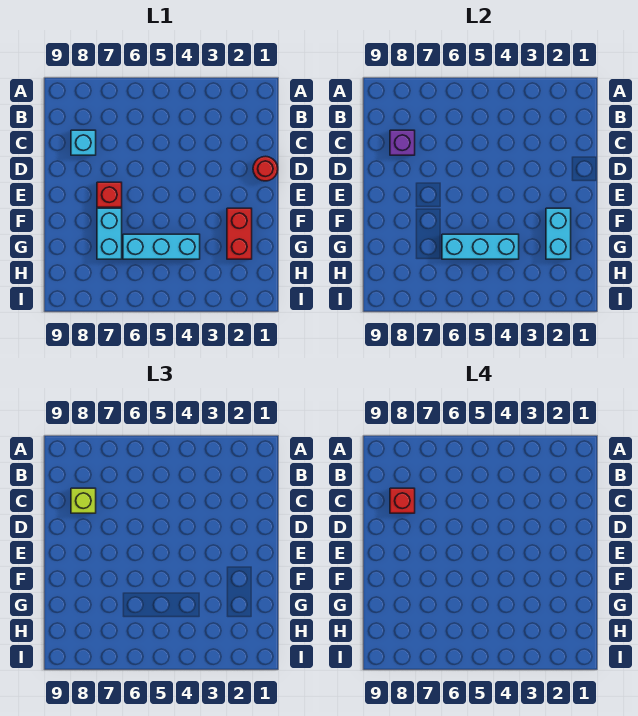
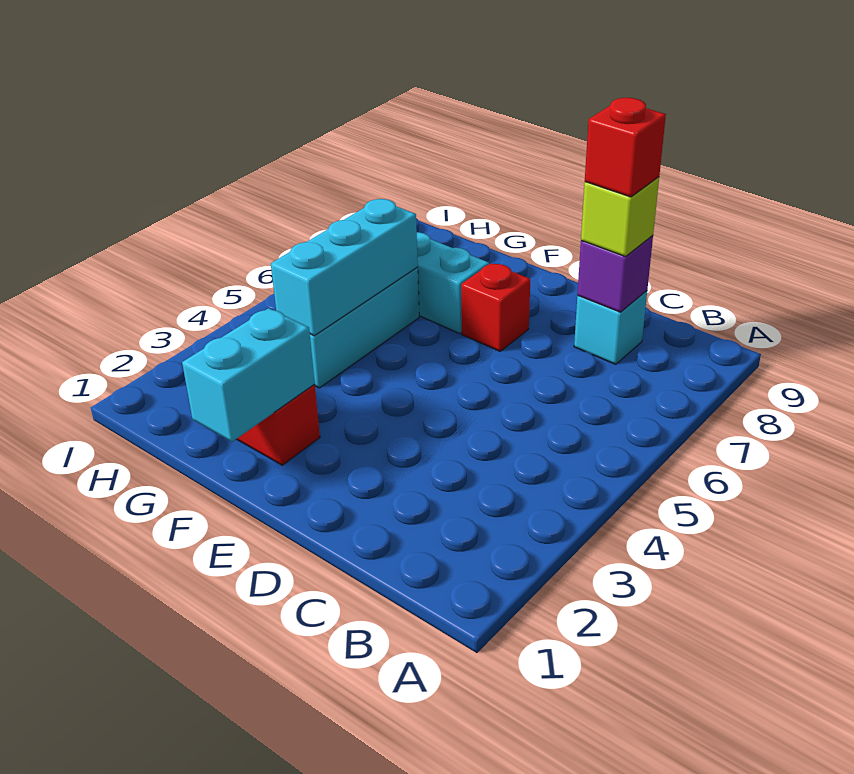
red round brick D1 level 1 -> none
cyan brick F2:G2 level 2 -> cyan brick F1:F2 level 2

